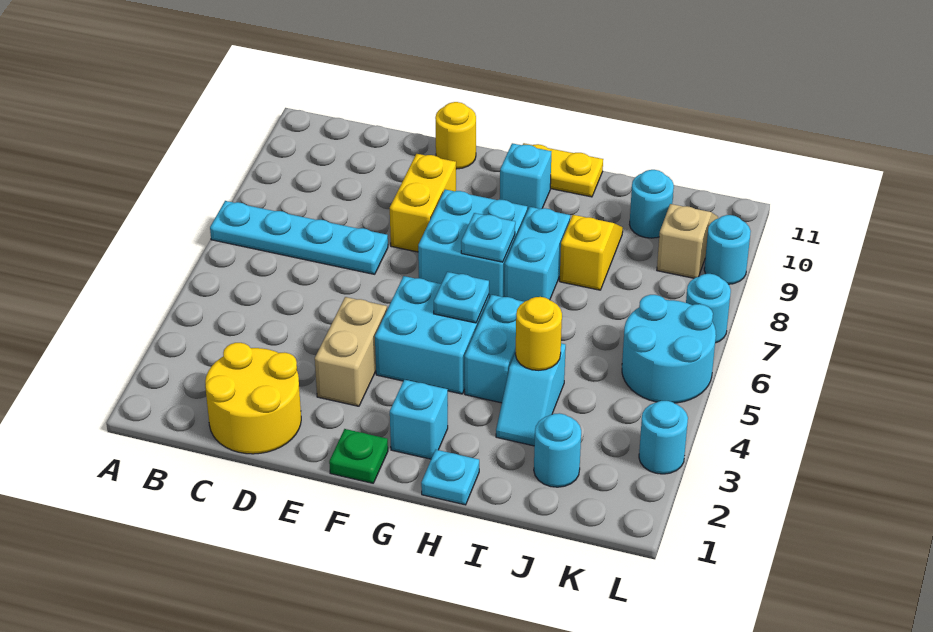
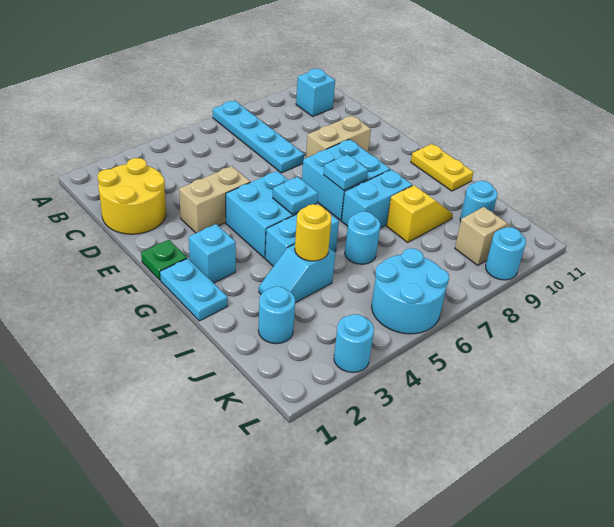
yellow brick E8:E9 level 1 -> tan brick E8:E9 level 1
yellow round brick E11 level 1 -> none
cyan brick G10 level 1 -> cyan brick B10 level 1
cyan plate H1 level 1 -> cyan plate G1:H1 level 1
cyan round brick L7 level 1 -> cyan round brick I6 level 1

